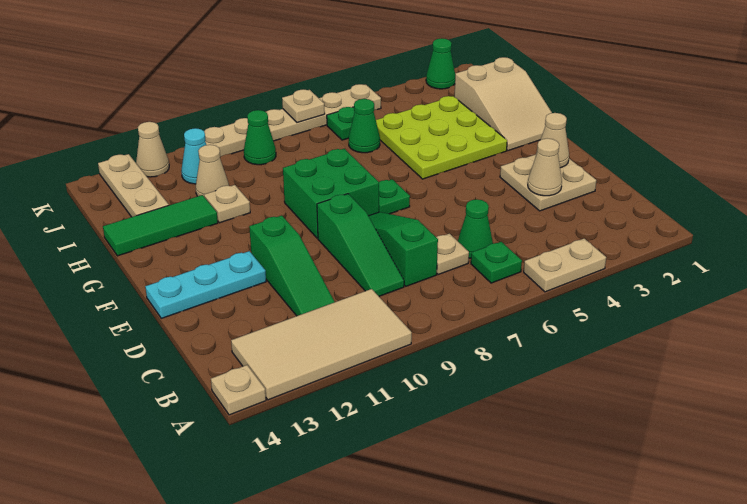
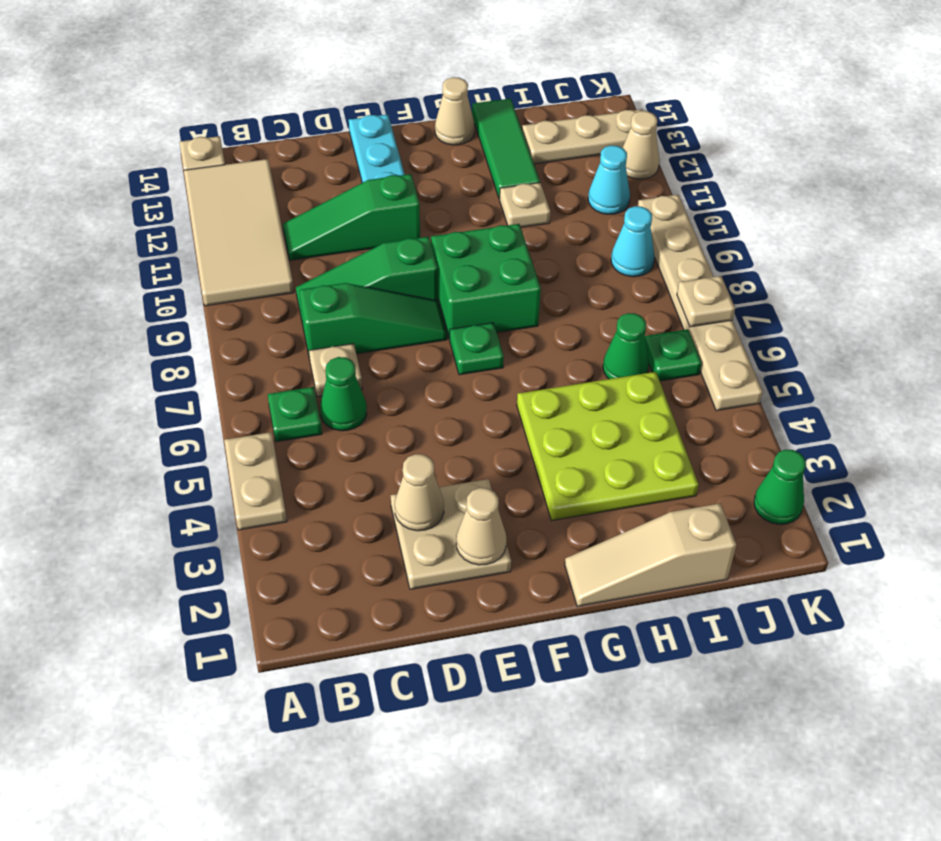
tan slope G1:I2 level 1 top I -> tan slope G1:I1 level 1 top I
tan cone I11 level 1 -> tan cone G14 level 1
green cone J9 level 1 -> cyan cone J9 level 1

